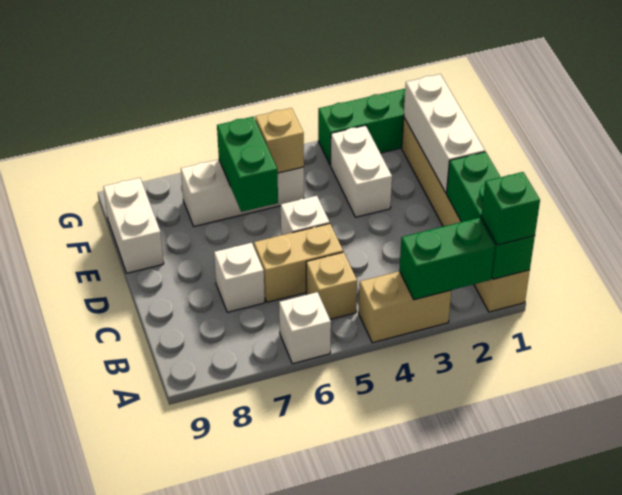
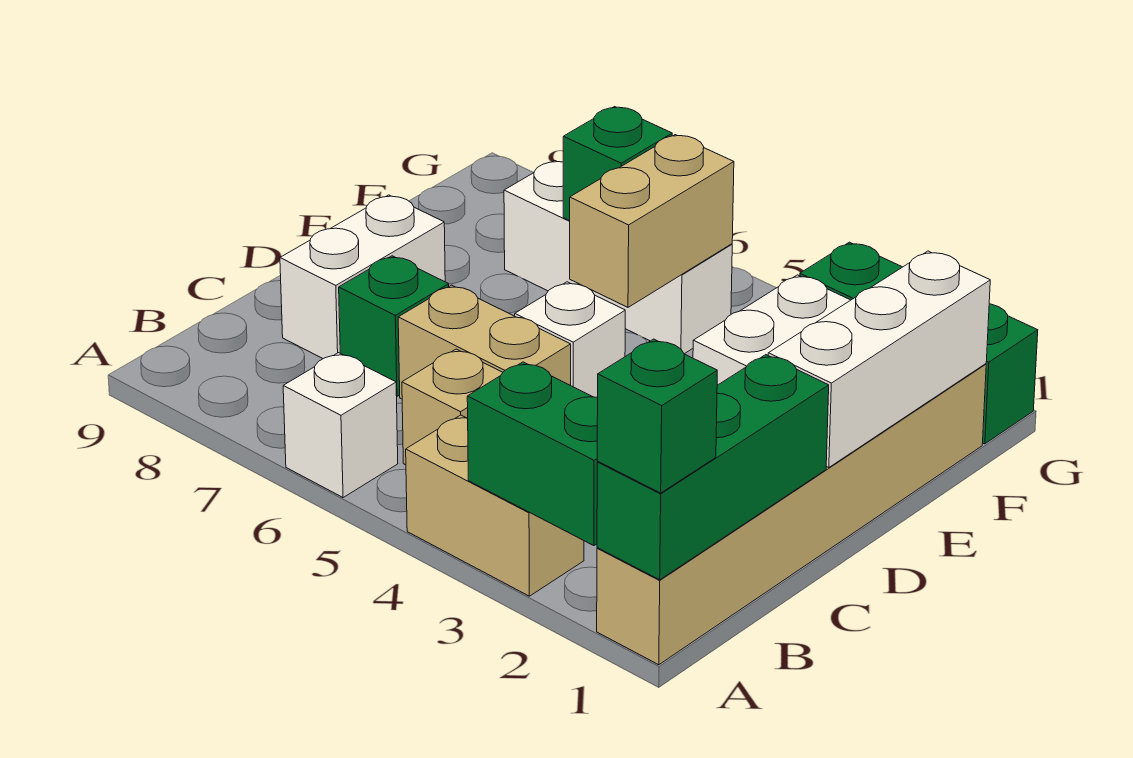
white brick C7 level 1 -> green brick C7 level 1
green brick E6:F6 level 2 -> green brick F6 level 2
white brick E9:F9 level 1 -> white brick C8:D8 level 1
tan brick F5 level 2 -> tan brick E5:F5 level 2

